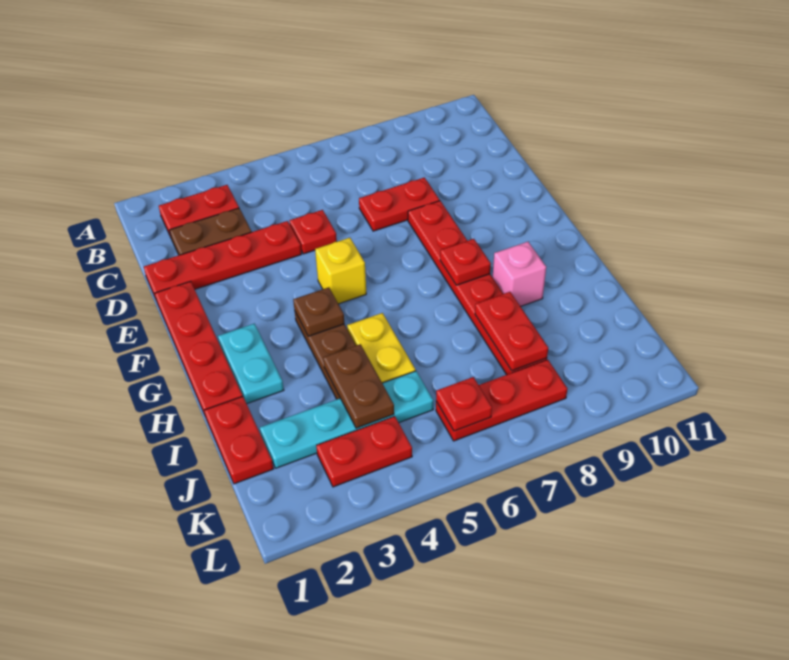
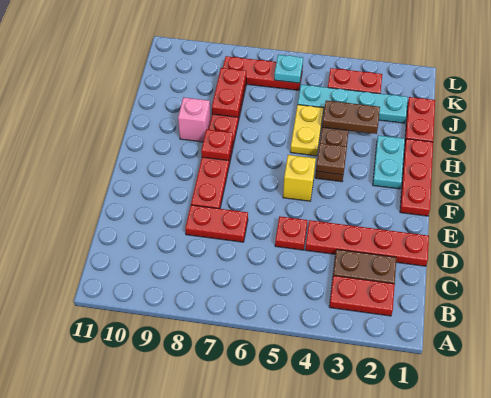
red plate E1:H1 level 1 -> red plate F1:H1 level 1
brown plate I4:J4 level 2 -> brown plate I3:I4 level 2
red plate K6 level 2 -> cyan plate K6 level 2

